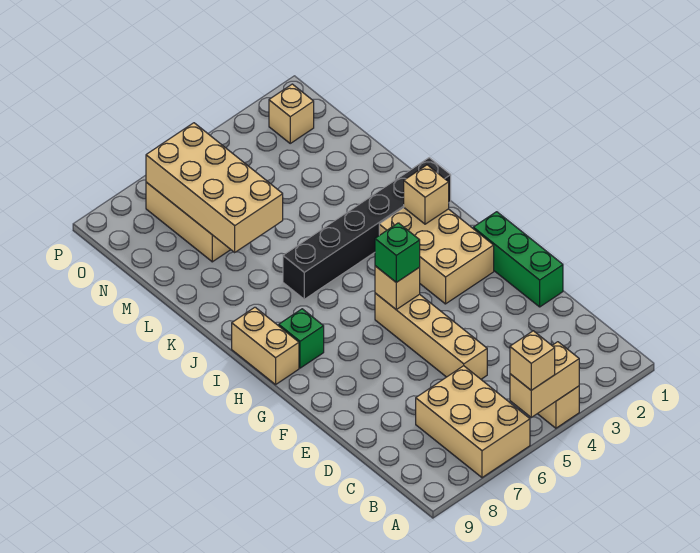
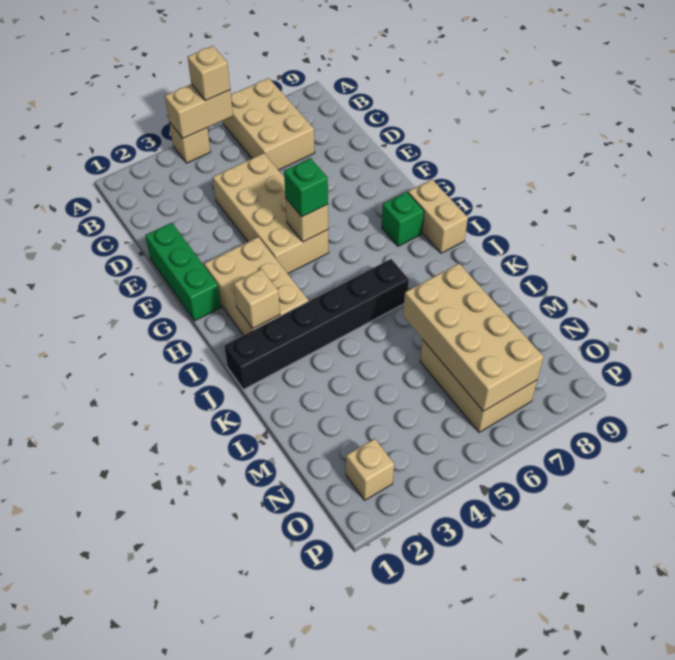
tan brick D5:G5 level 1 -> tan brick D4:G5 level 1

